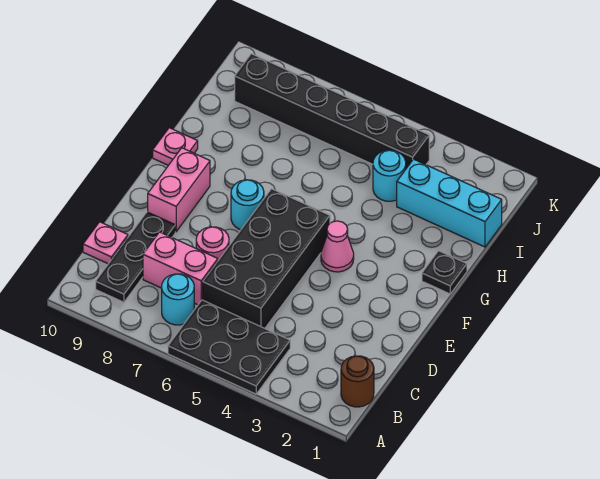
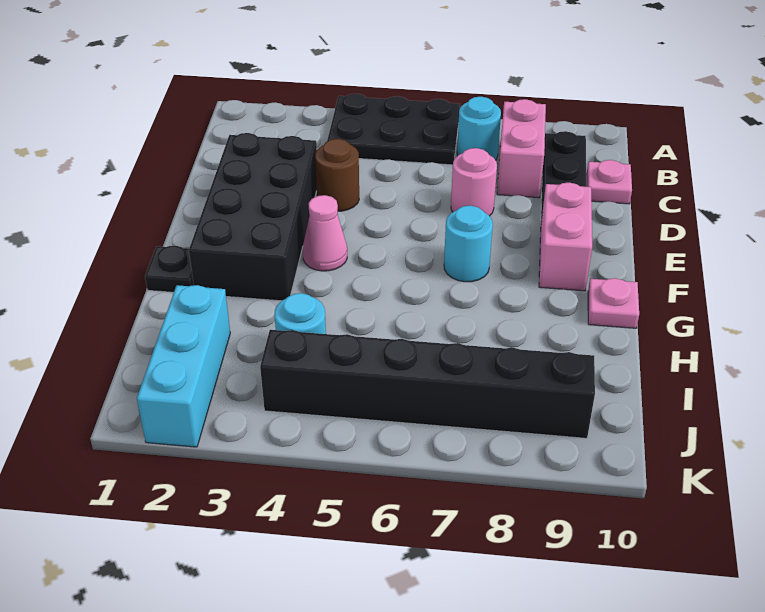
brown round brick B1 level 1 -> brown round brick D4 level 1
black brick C5:F6 level 1 -> black brick D2:G3 level 1
pink brick C7:C8 level 1 -> pink brick B8:C8 level 1
cyan brick I1:I3 level 1 -> cyan brick I2:K2 level 1

